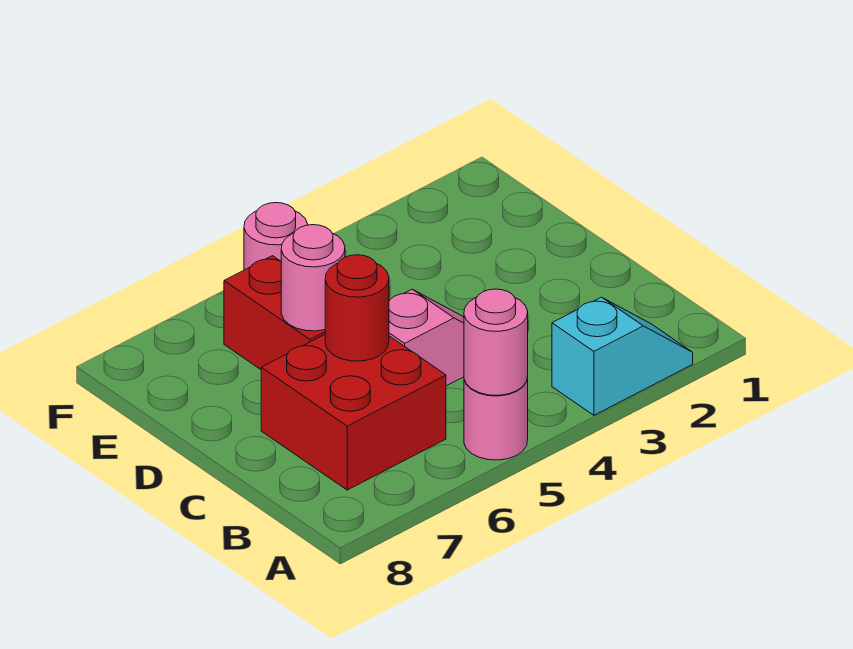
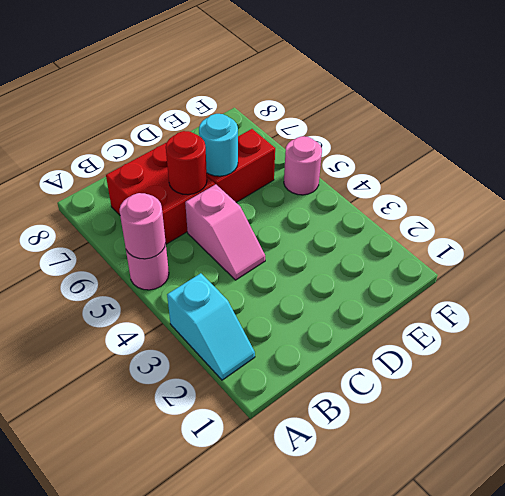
pink round brick D6 level 2 -> cyan round brick D6 level 2

